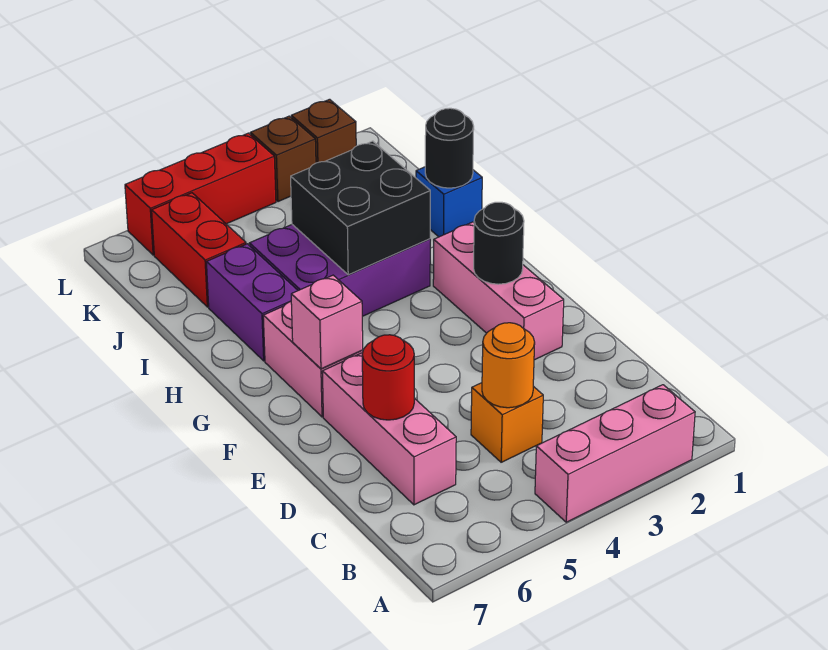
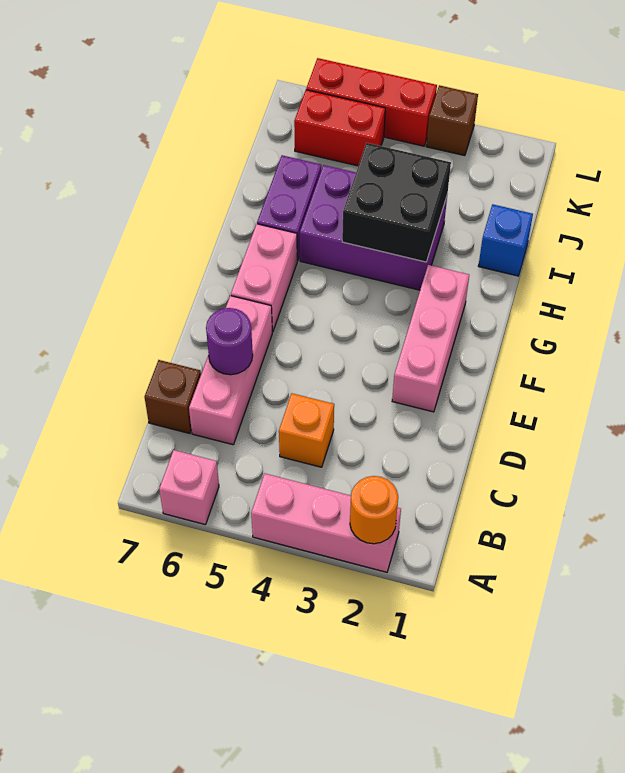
orange round brick C4 level 2 -> orange round brick A2 level 2
red round brick D6 level 2 -> purple round brick D6 level 2
black round brick F2 level 2 -> none
pink brick F6 level 2 -> pink brick A6 level 1
black round brick I1 level 2 -> none
red brick J6:K6 level 1 -> red brick K5:K6 level 1
brown brick L2 level 1 -> brown brick C7 level 1

